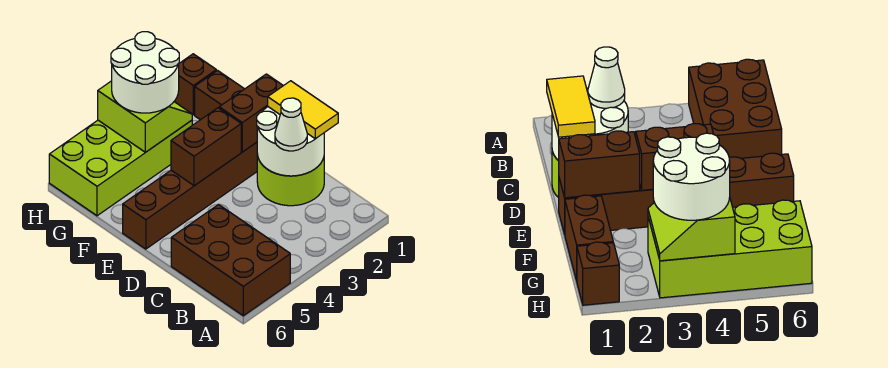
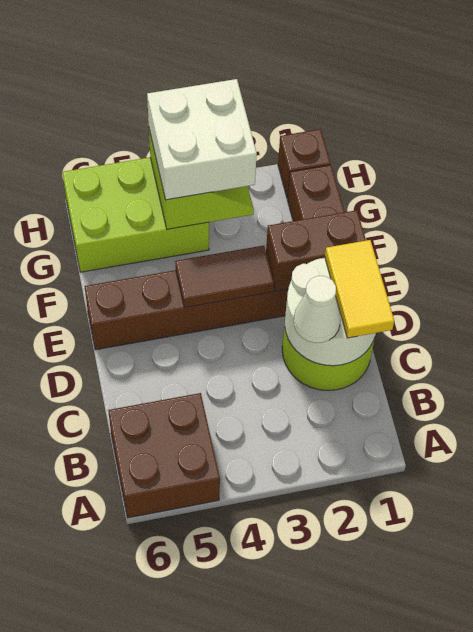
brown brick A5:C6 level 1 -> brown brick A5:B6 level 1
brown brick E3:E4 level 2 -> brown tile E3:E4 level 2
lime brick G3:H6 level 1 -> lime brick G4:H6 level 1
white round brick G3:H4 level 3 -> white brick G3:H4 level 3

